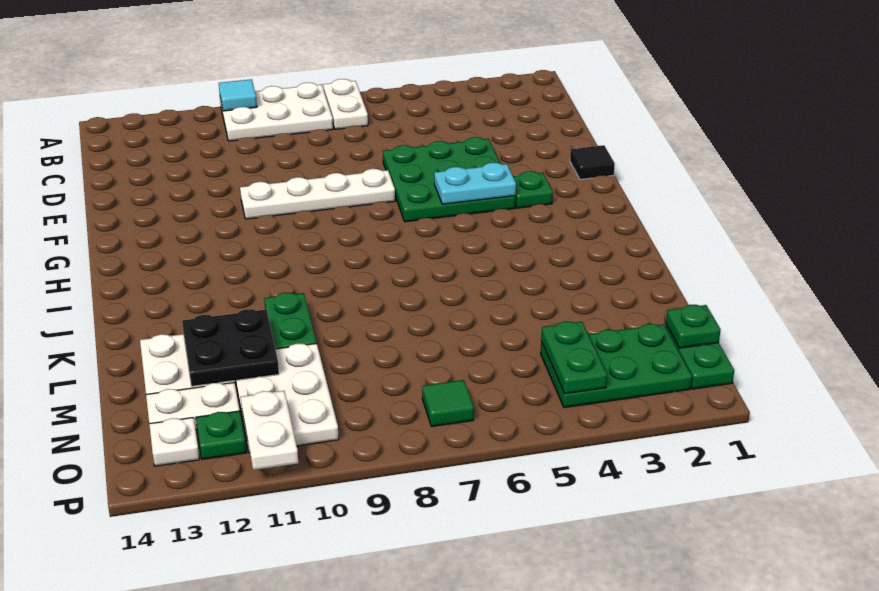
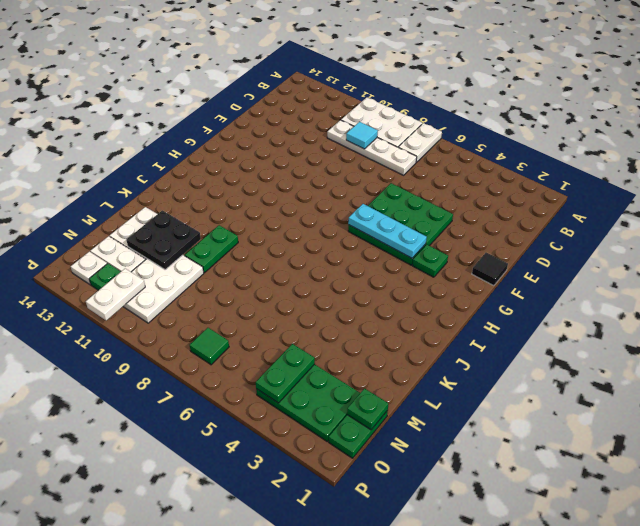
cyan tile A10 level 2 -> cyan tile C9 level 2
white plate F7:F10 level 1 -> white plate C7:C10 level 1
cyan plate G4:G5 level 2 -> cyan plate G4:G6 level 2

